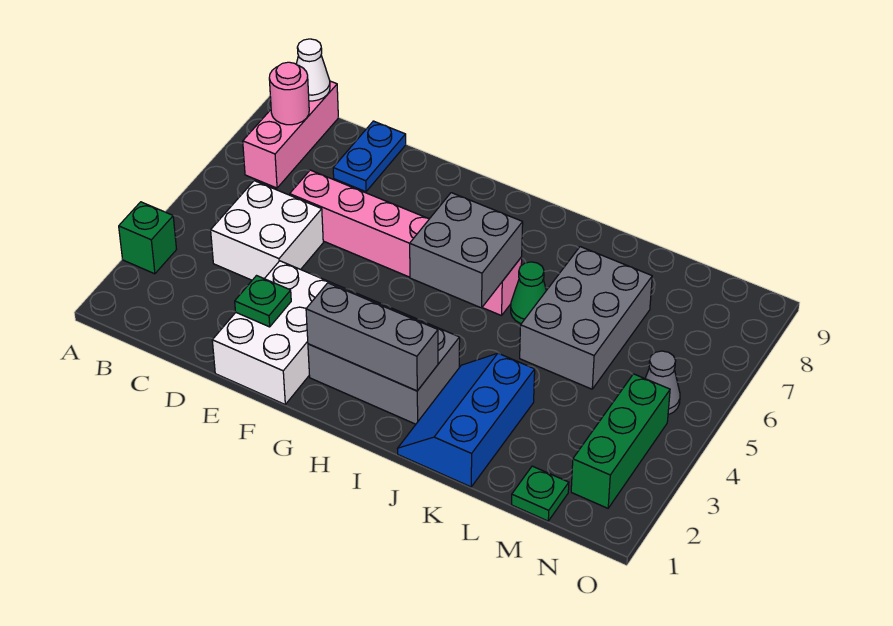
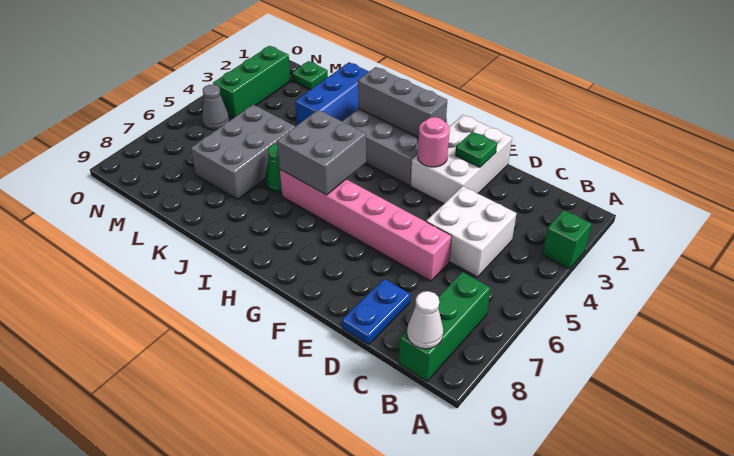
pink brick B7:B9 level 1 -> green brick B7:B9 level 1
pink round brick B8 level 2 -> pink round brick F3 level 2

